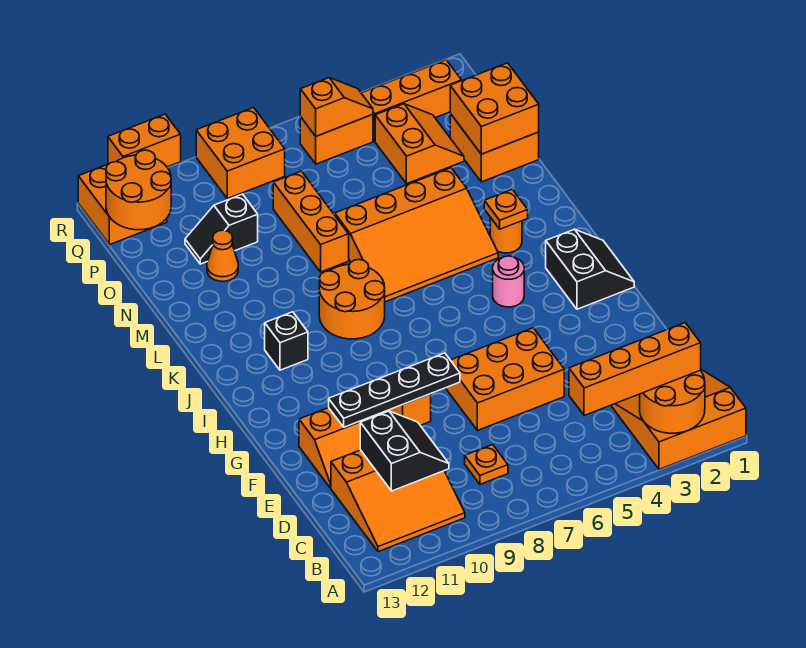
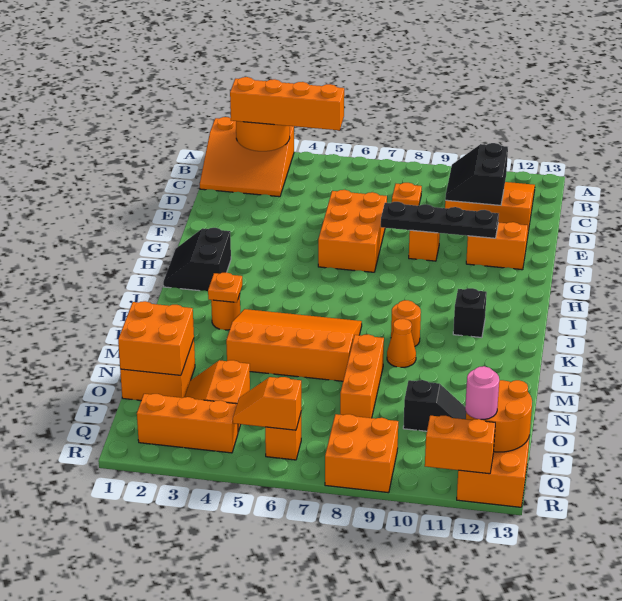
orange brick E5:F7 level 1 -> orange brick E6:G7 level 1
pink round brick I4 level 1 -> pink round brick Q12 level 3
orange round brick J8:K9 level 1 -> orange round brick K9 level 1
orange cone N11 level 1 -> orange cone L9 level 1
orange brick Q5:Q6 level 1 -> orange brick Q6 level 1

